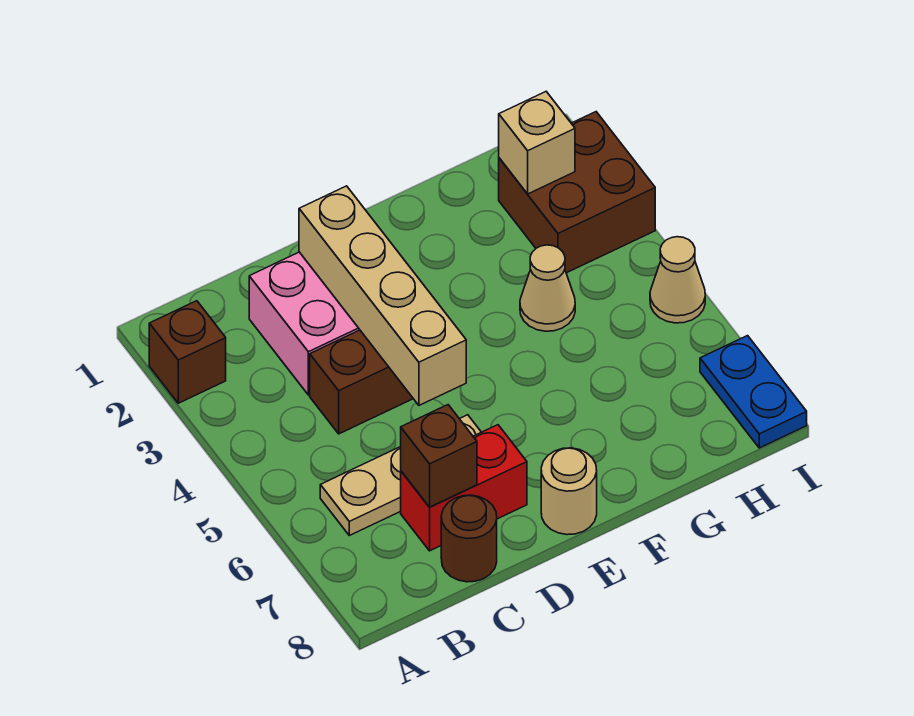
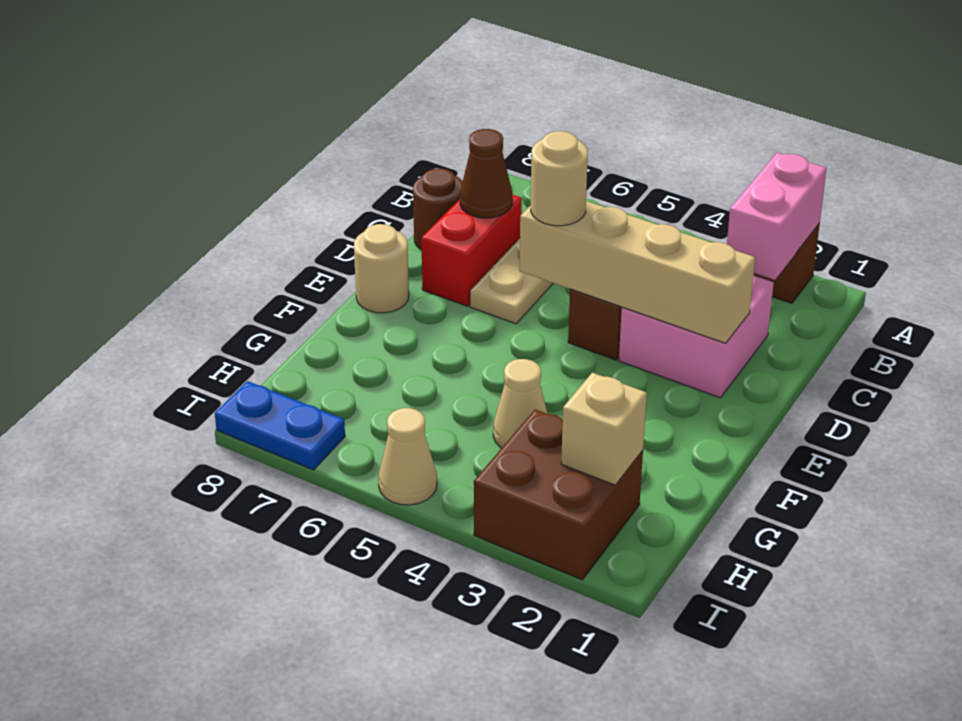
none -> pink brick A2:B2 level 2
brown brick C7 level 2 -> brown cone C7 level 2
none -> tan round brick D5 level 3

